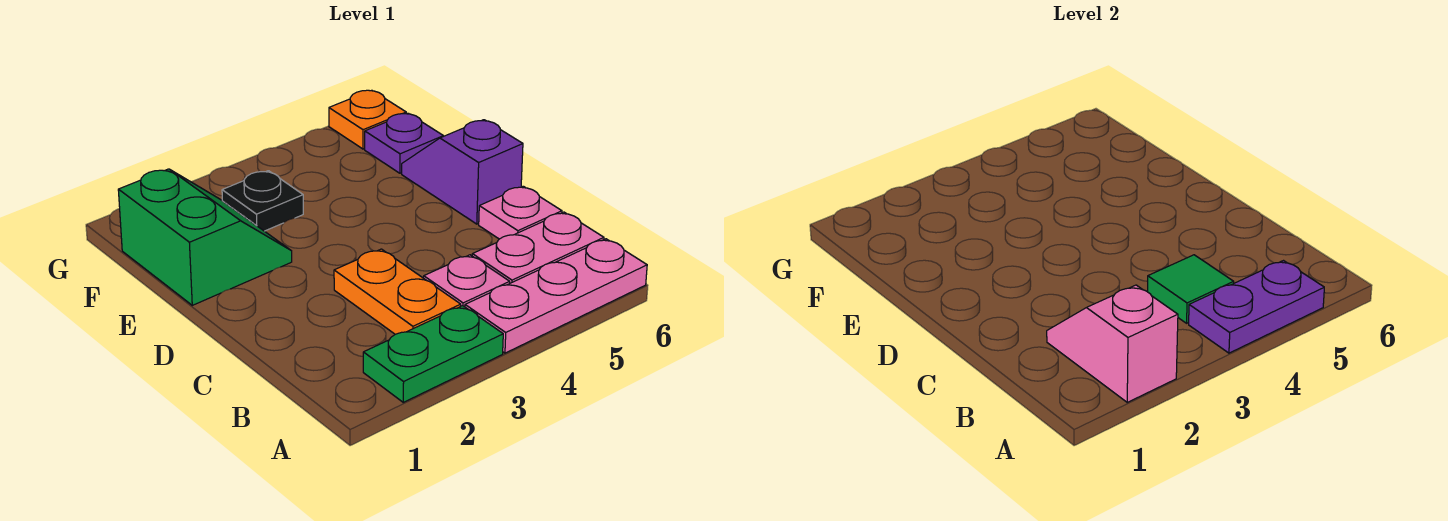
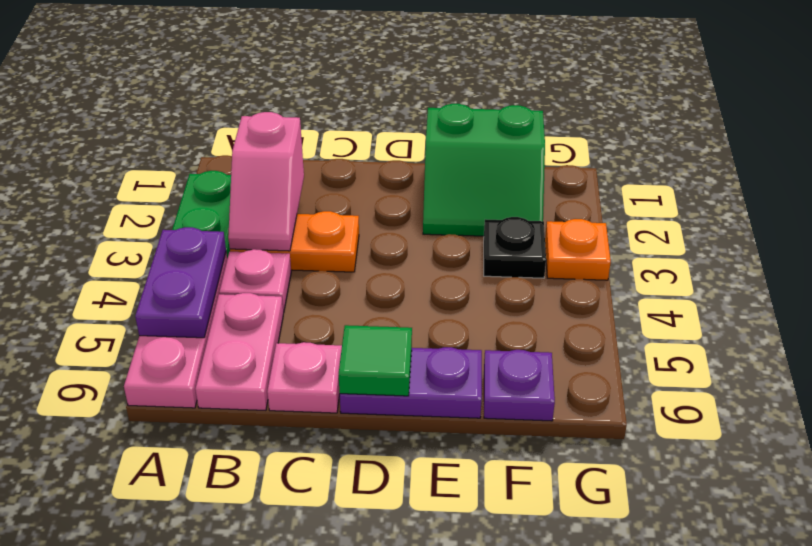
pink slope A2:B2 level 2 top A -> pink slope B2:B3 level 2 top 2
green tile B4 level 2 -> green tile D6 level 2
purple slope D6:E6 level 1 top D -> purple plate D6:E6 level 1
orange plate G6 level 1 -> orange plate G3 level 1

